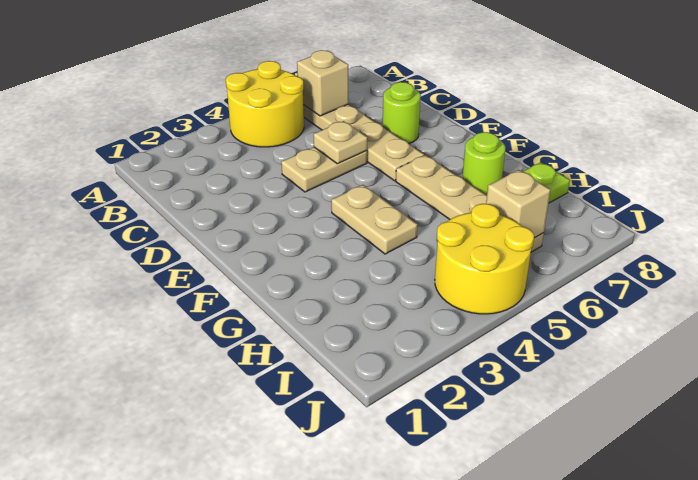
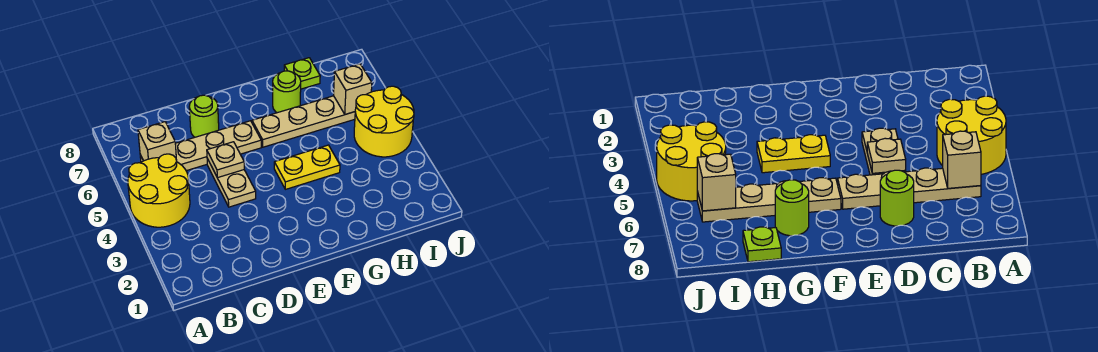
tan plate F4:G4 level 1 -> yellow plate F4:G4 level 1

